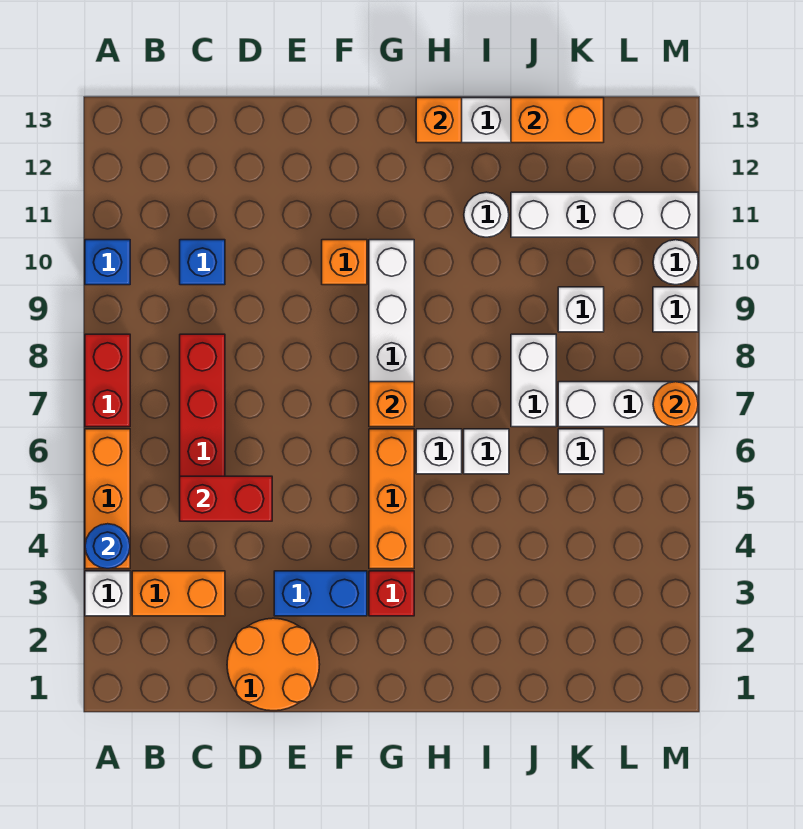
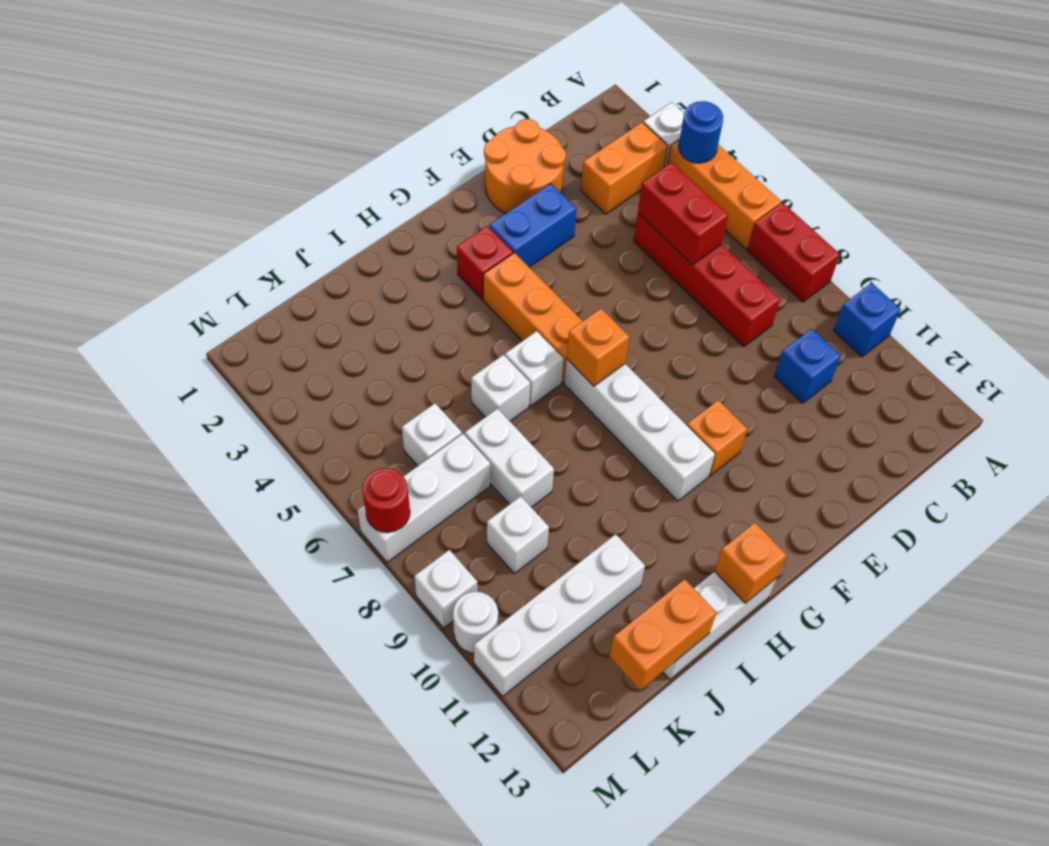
red brick C5:D5 level 2 -> red brick C5:C6 level 2
white round brick I11 level 1 -> none
orange round brick M7 level 2 -> red round brick M7 level 2

